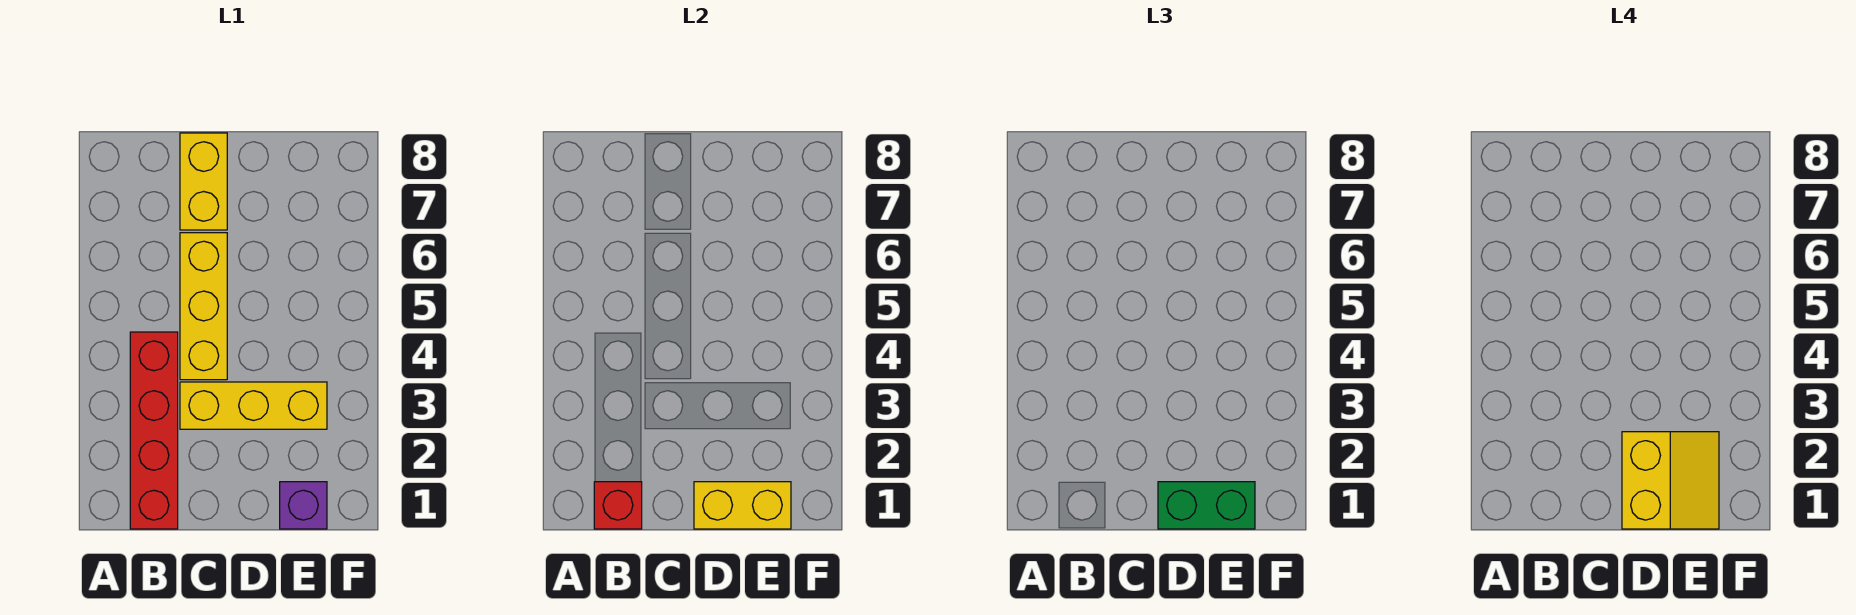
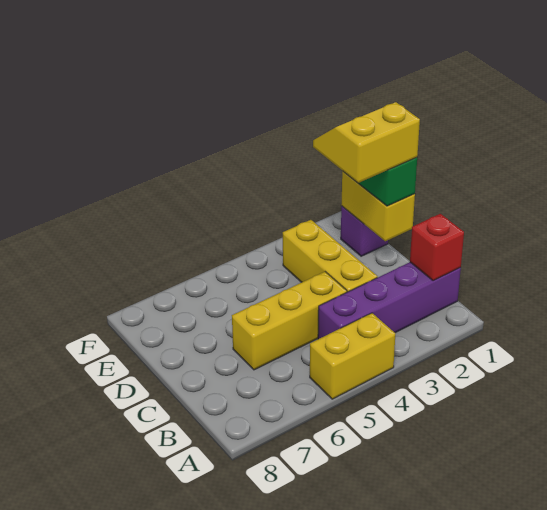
red brick B1:B4 level 1 -> purple brick B1:B4 level 1
yellow brick C7:C8 level 1 -> yellow brick A4:A5 level 1

